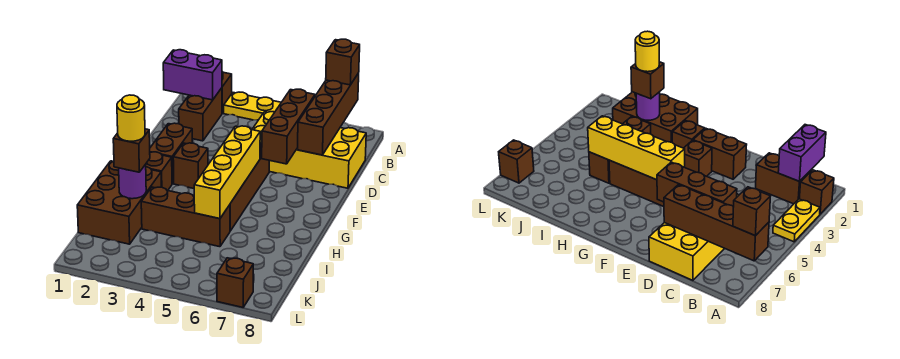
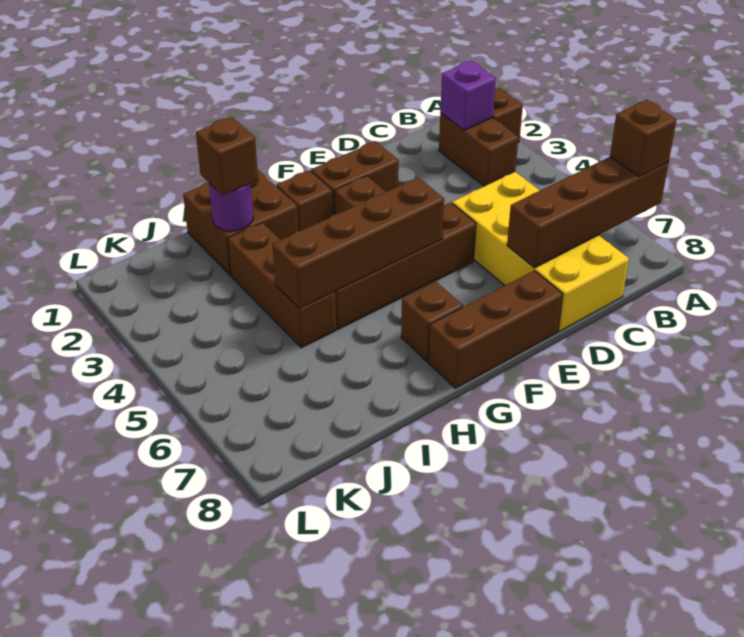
yellow plate A3:A4 level 1 -> none
purple brick B1:B2 level 2 -> purple brick B2 level 2
brown brick B2:C2 level 1 -> brown brick B2:B3 level 1
brown brick C6:E6 level 2 -> brown brick E8:G8 level 1
yellow brick F5:I5 level 2 -> brown brick F5:I5 level 2
brown brick H1:J2 level 1 -> brown brick H1:I2 level 1
yellow round brick I2 level 4 -> none
brown brick L7 level 1 -> brown brick G7 level 1

